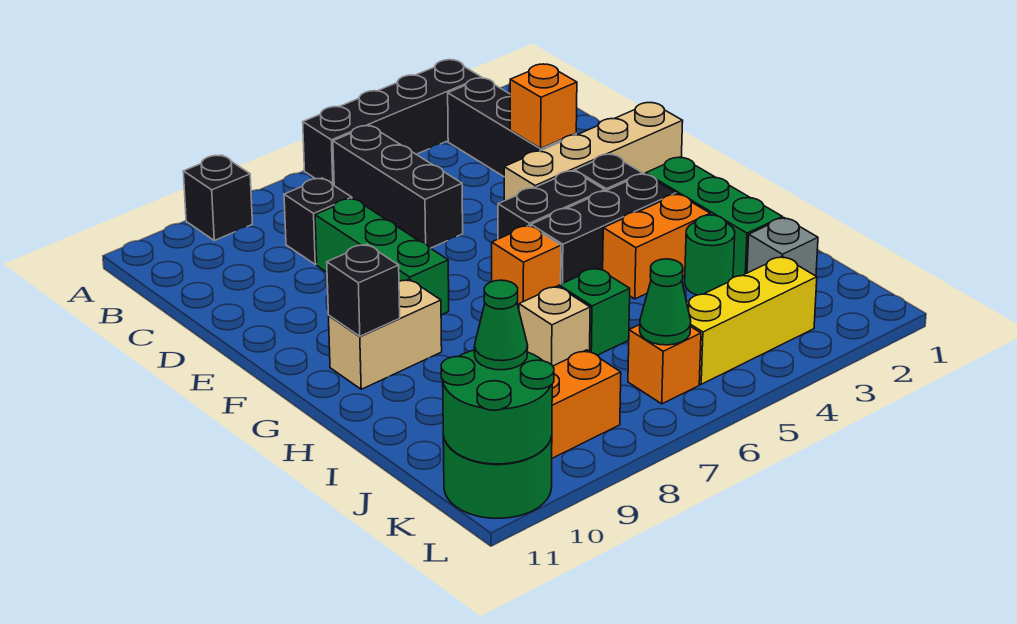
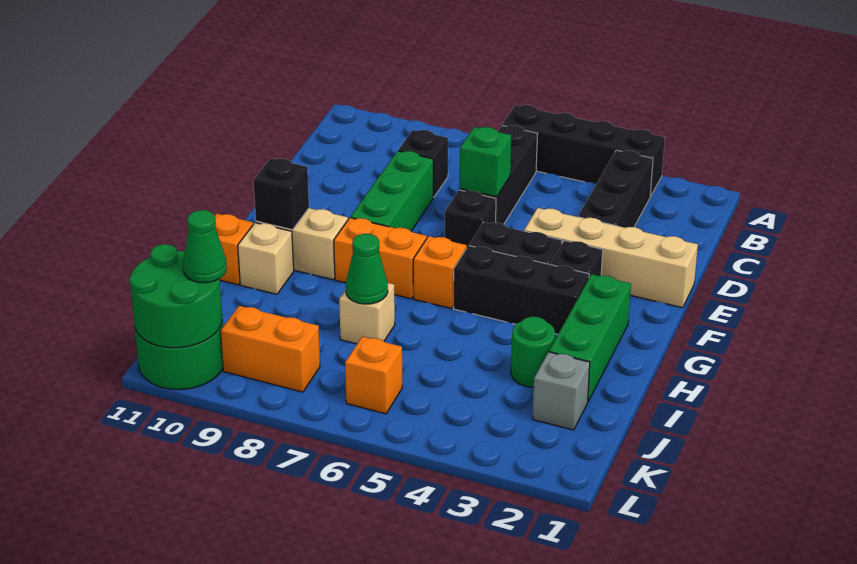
black brick A9 level 1 -> black brick E6 level 1
orange brick D3 level 2 -> orange brick H11 level 1
orange brick H3:H4 level 1 -> orange brick G7:G8 level 1
none -> tan brick H10 level 1
green brick I6 level 1 -> green brick D6 level 2
yellow brick K3:K5 level 1 -> none
green cone K6 level 2 -> green cone I7 level 2

